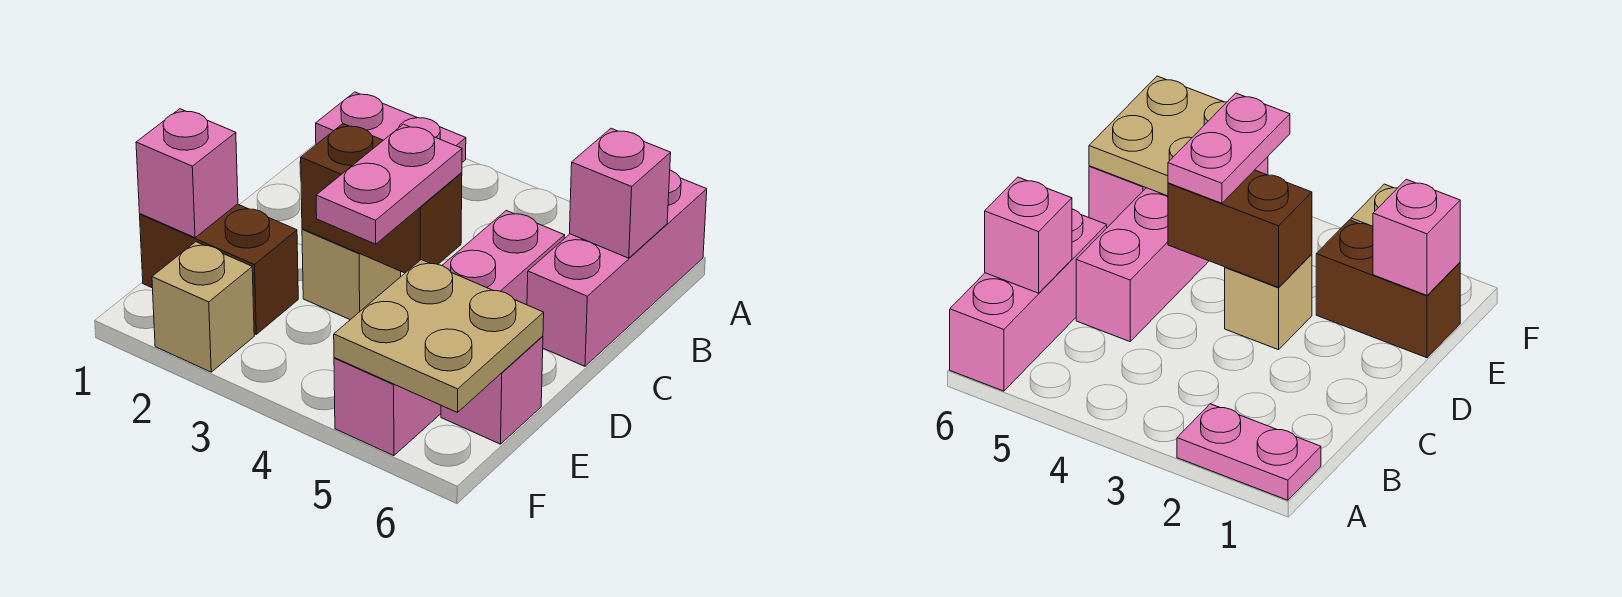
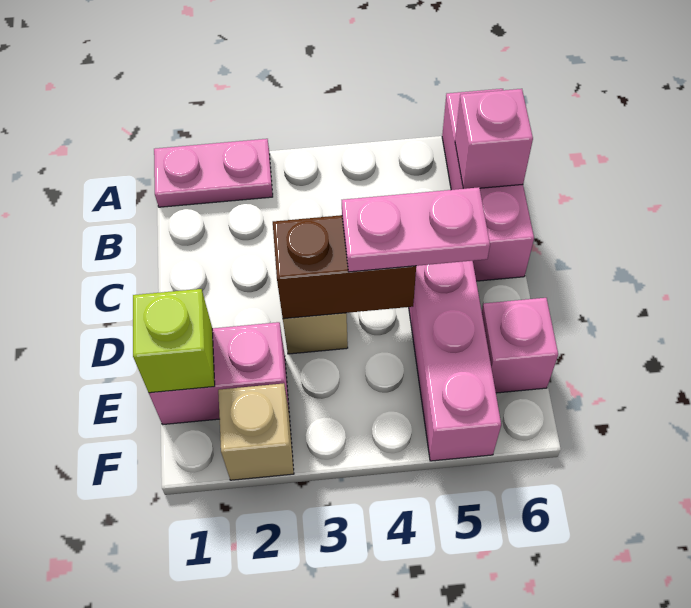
pink plate D4:E4 level 3 -> pink plate D4:D5 level 3
brown brick E1:E2 level 1 -> pink brick E1:E2 level 1
pink brick E1 level 2 -> lime brick E1 level 2
tan plate E5:F6 level 2 -> none

